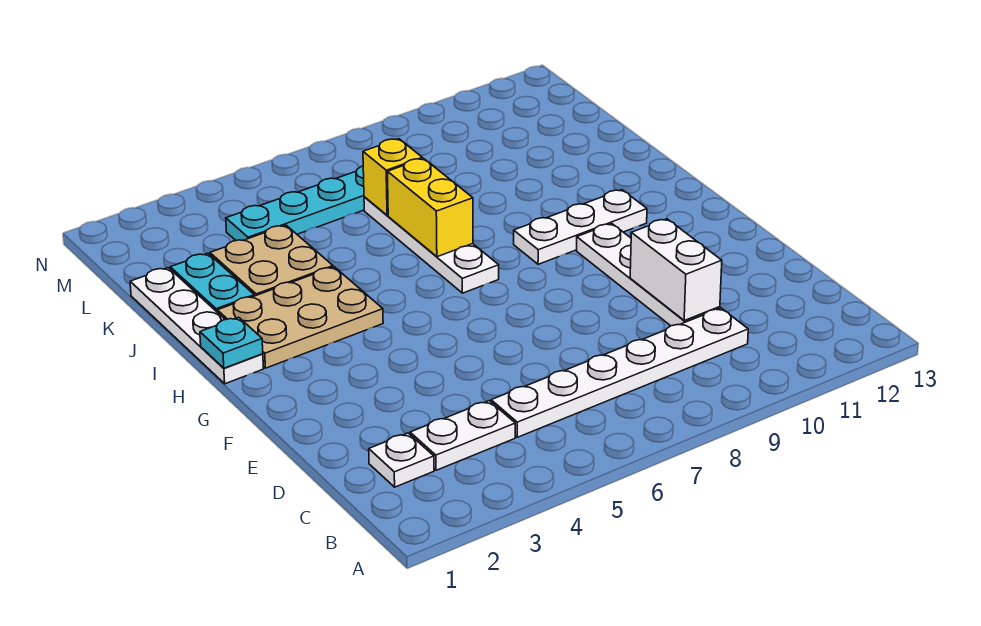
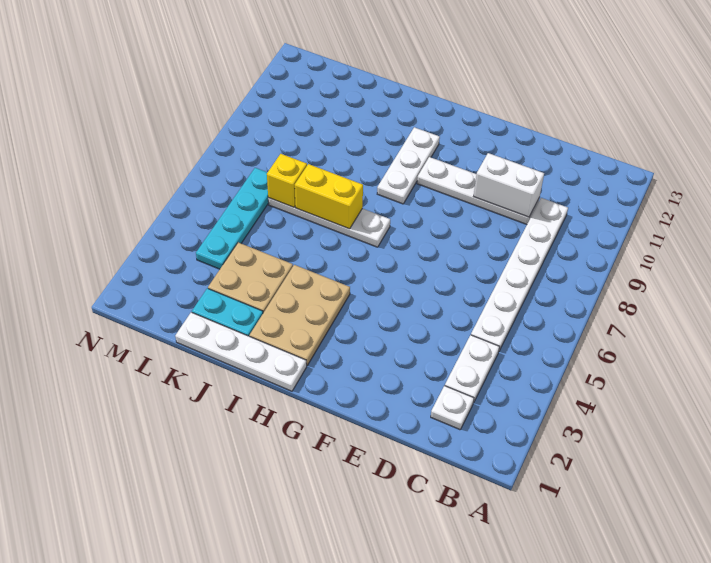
cyan plate H1 level 2 -> none

